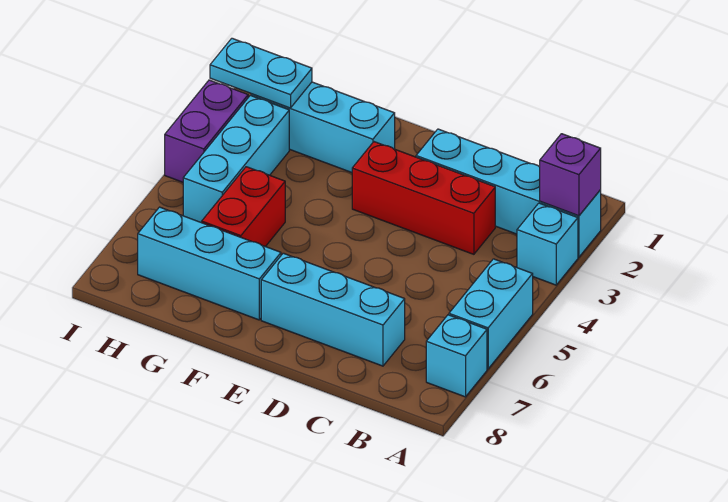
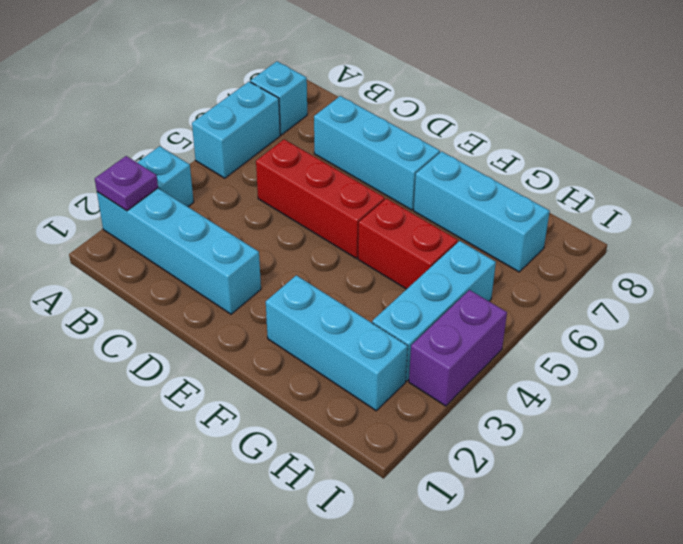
purple brick A2 level 2 -> purple plate A2 level 2
red brick C3:E3 level 1 -> red brick C5:E5 level 1
red brick G5:G6 level 1 -> red brick F5:G5 level 1
cyan plate H2:I2 level 2 -> none

